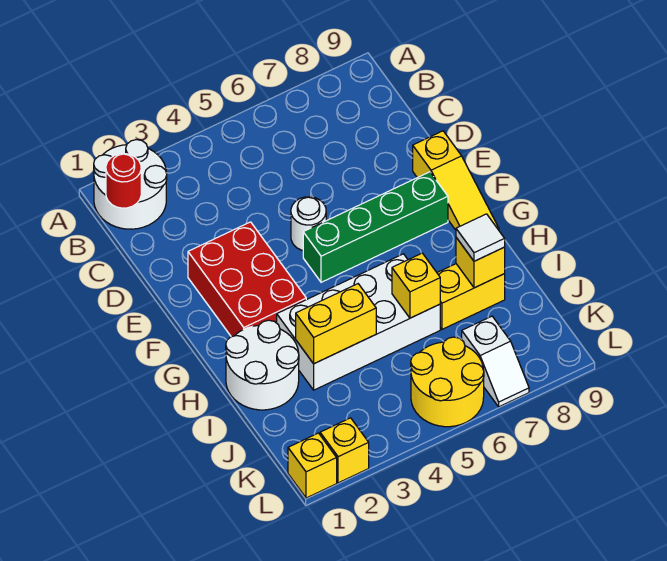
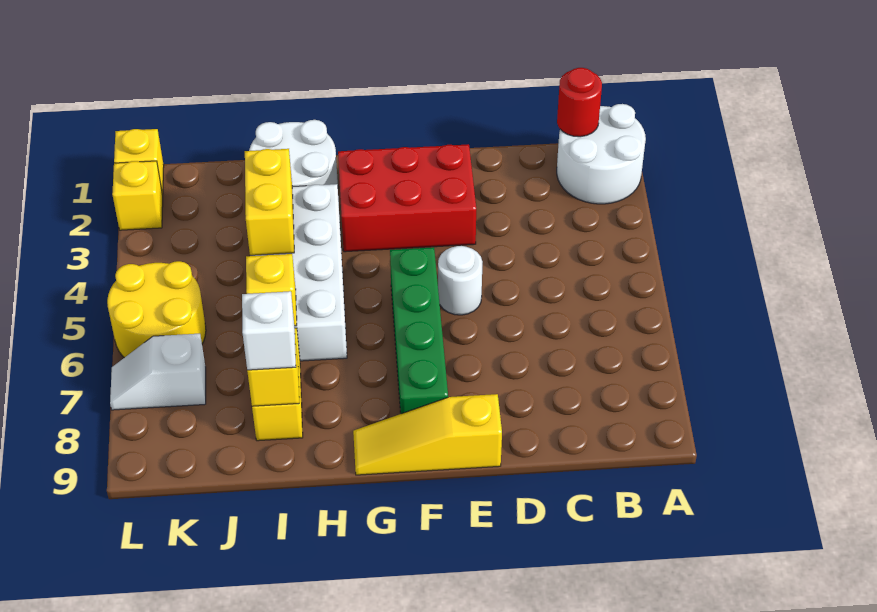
white tile I8 level 3 -> white brick I8 level 3

